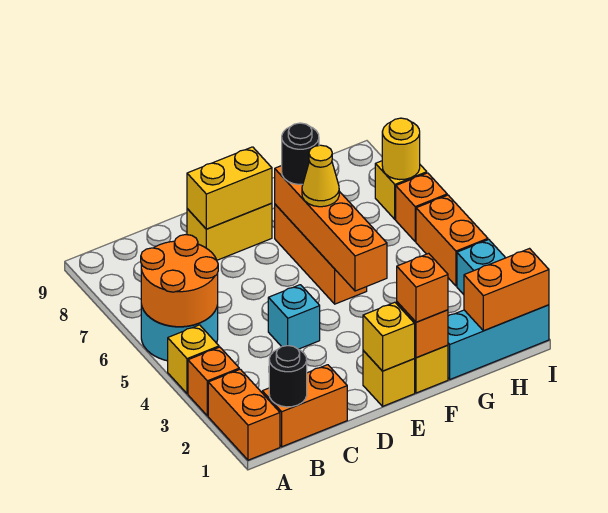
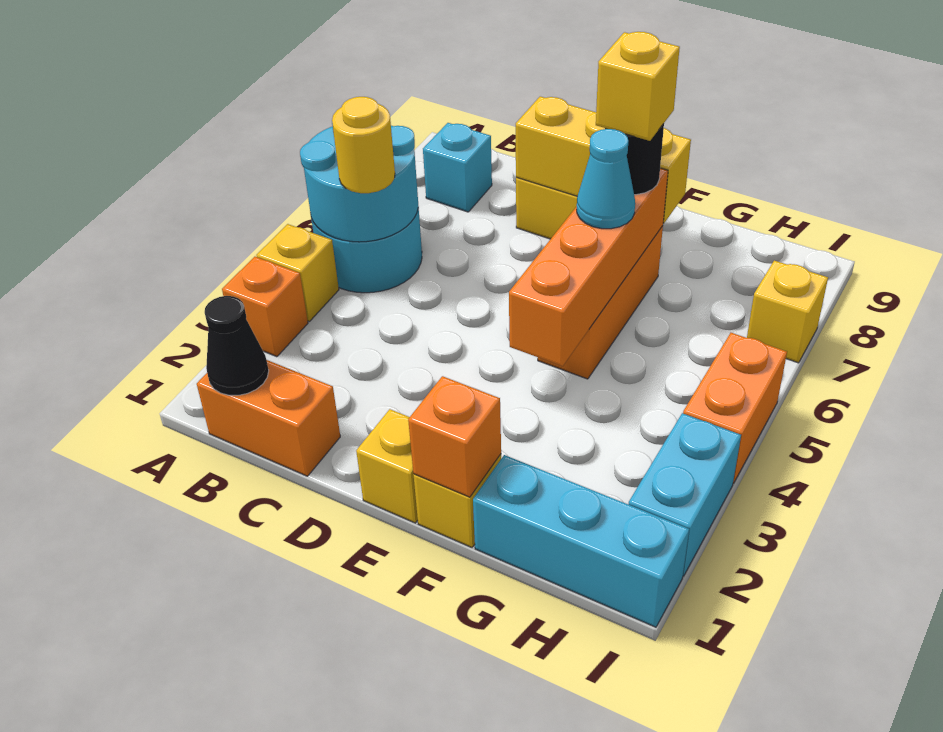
orange brick A1:A2 level 1 -> none
orange round brick A5:B6 level 2 -> cyan round brick A5:B6 level 2
black round brick B1 level 2 -> black cone B1 level 2
cyan brick D4 level 1 -> cyan brick B8 level 1
yellow brick D8:E8 level 2 -> yellow brick D8:F8 level 2
yellow brick E1 level 2 -> yellow brick F7 level 4
orange brick F1 level 3 -> none
yellow cone F6 level 3 -> cyan cone F6 level 3
orange brick H1:I1 level 2 -> none
orange brick I6 level 1 -> none
yellow round brick I7 level 2 -> yellow round brick B5 level 3

